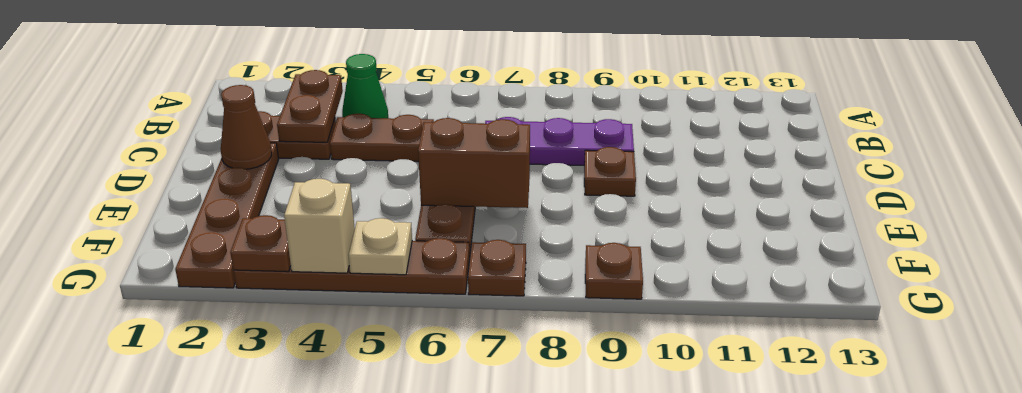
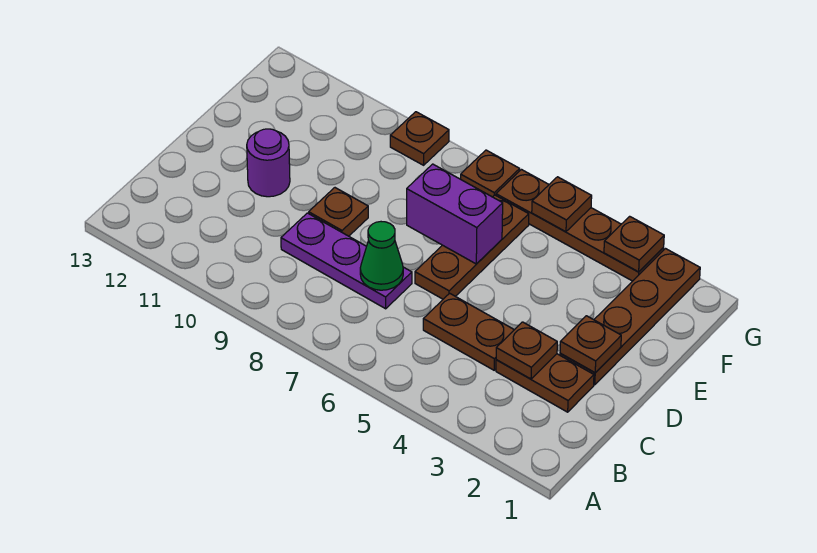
brown plate B3:C3 level 2 -> brown plate C3 level 2
green cone B4 level 1 -> green cone C7 level 2
brown cone D2 level 2 -> brown plate D2 level 2
none -> purple round brick D11 level 1
brown brick E6:E7 level 2 -> purple brick E6:E7 level 2
tan brick G4 level 2 -> none
tan plate G5 level 2 -> brown plate G5 level 2

